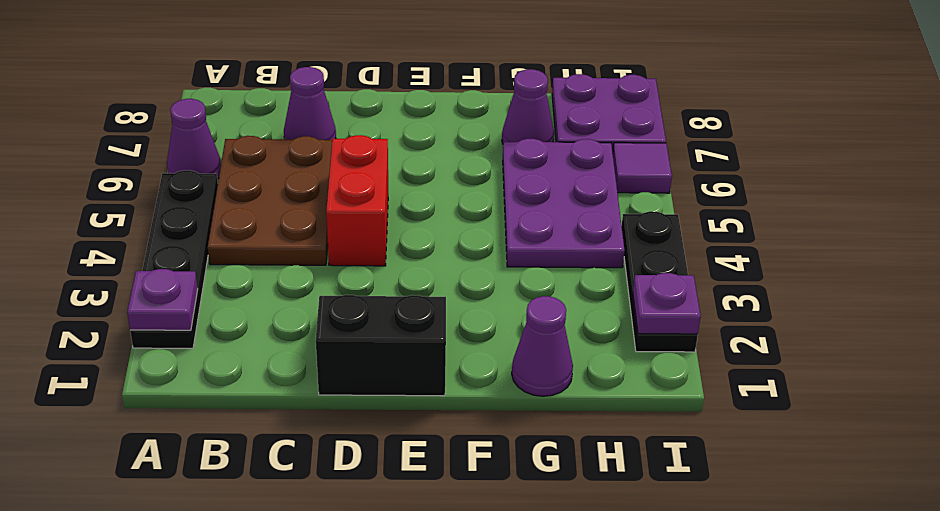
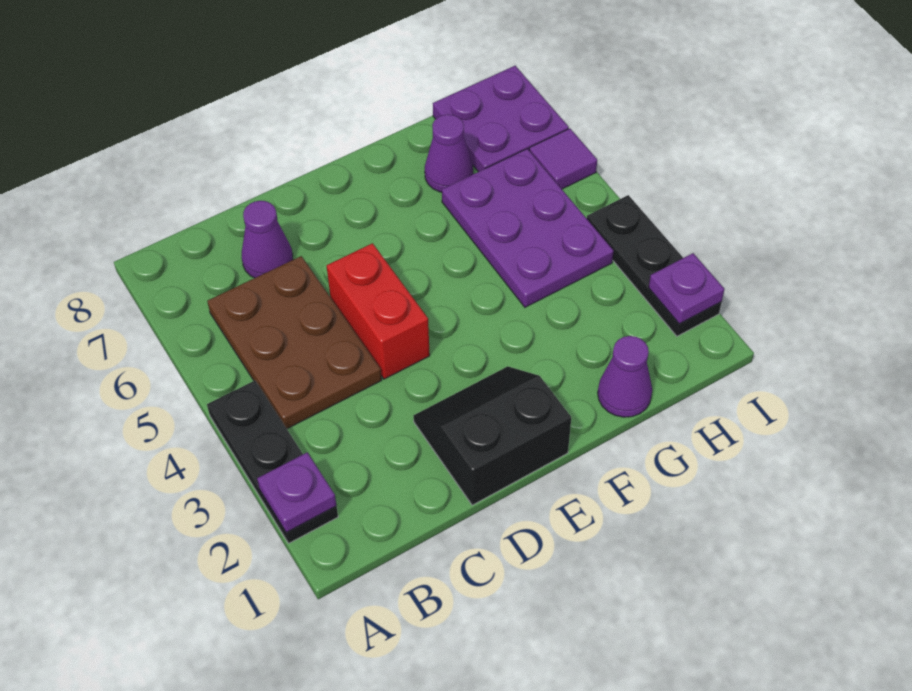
black plate A2:A5 level 1 -> black plate A2:A4 level 1
purple cone A6 level 1 -> none

